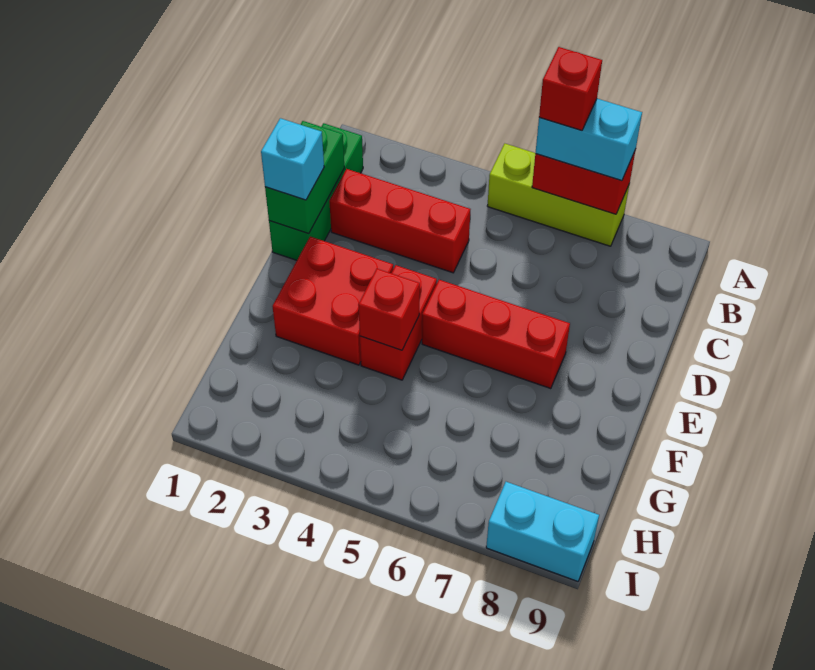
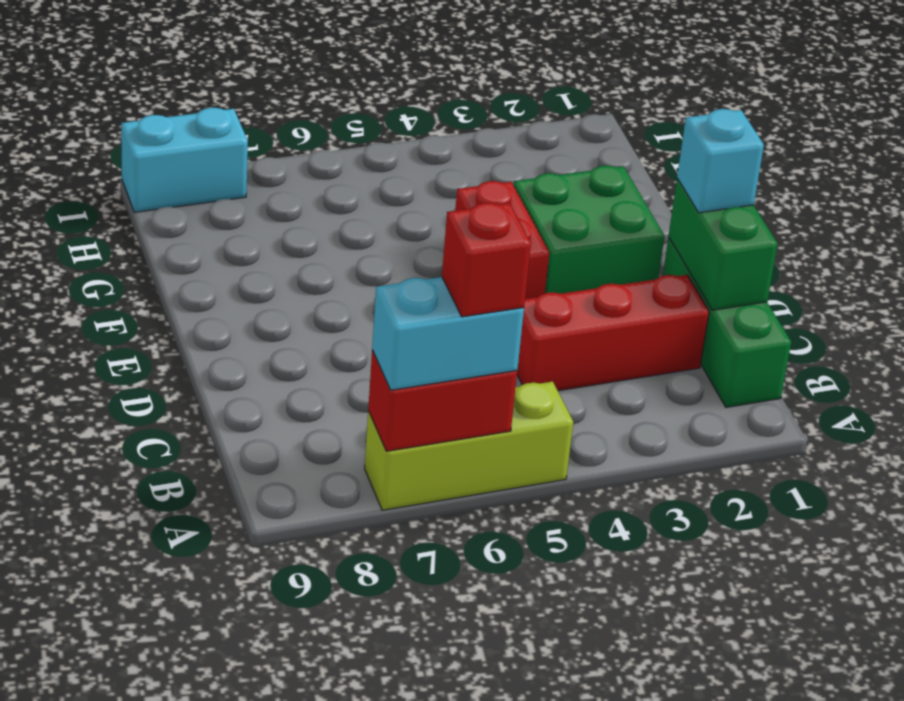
red brick E2:F3 level 1 -> green brick E2:F3 level 1
red brick E5:E7 level 1 -> none
red brick F4 level 2 -> none

